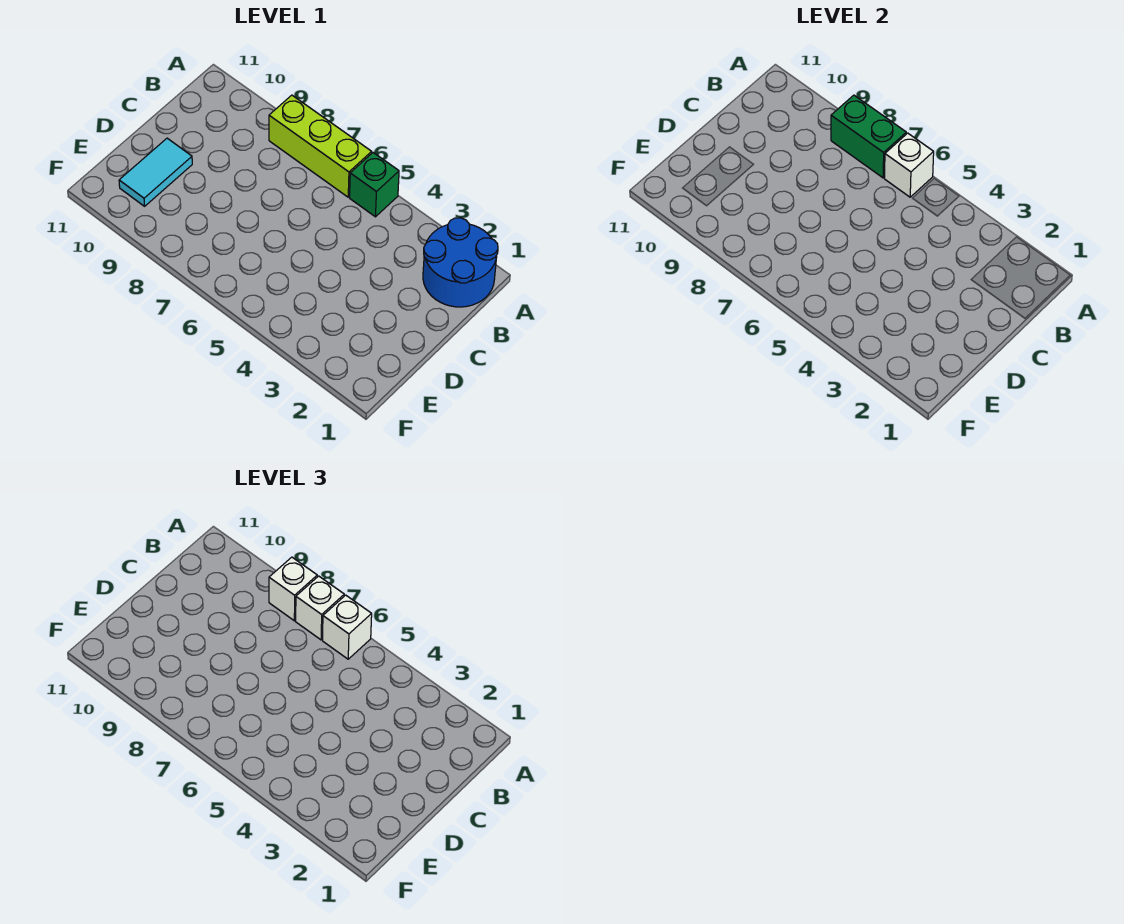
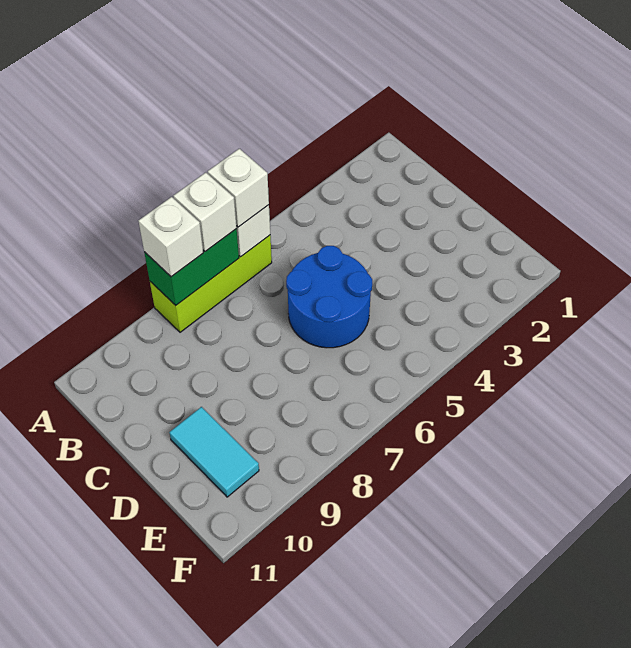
blue round brick A1:B2 level 1 -> blue round brick C5:D6 level 1
green brick A5 level 1 -> none

